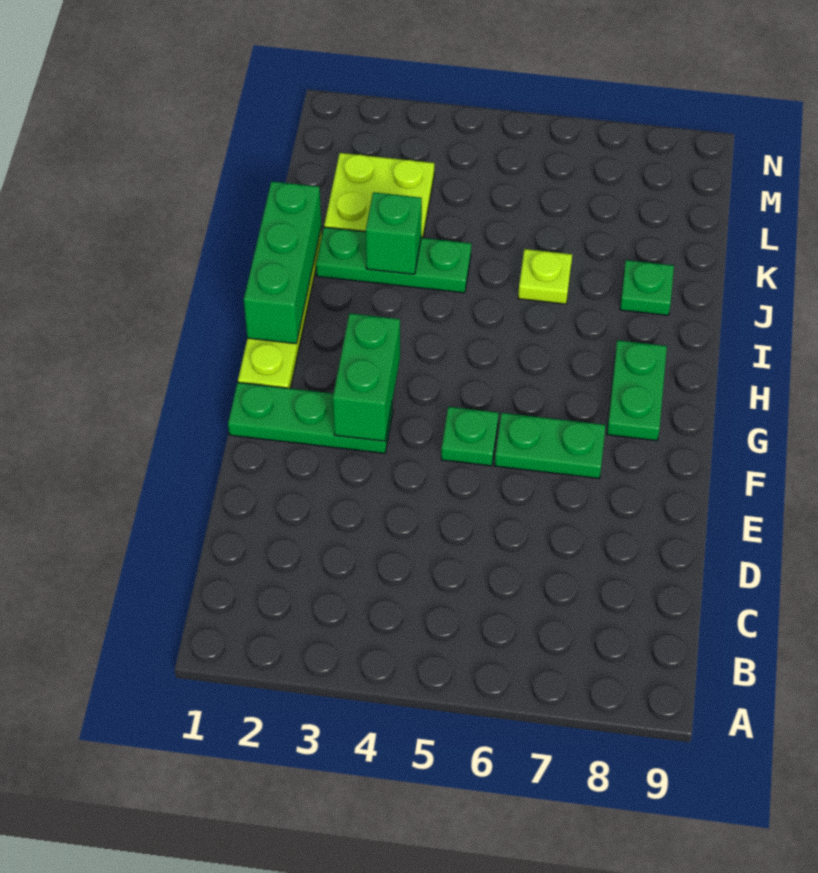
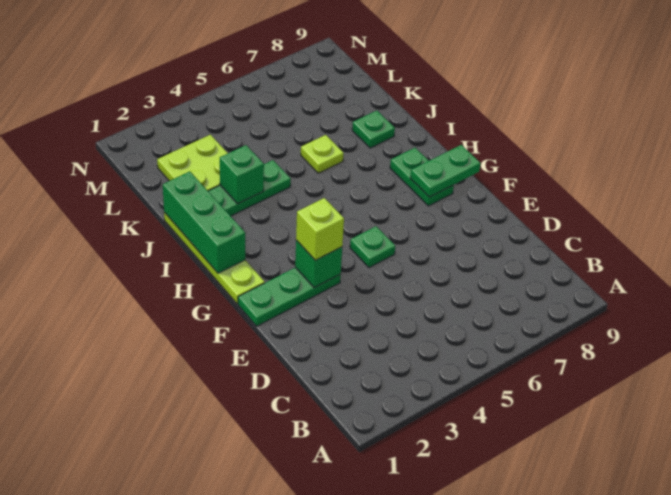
green brick F3:G3 level 2 -> green brick F3 level 2
none -> lime brick F3 level 3
green plate F6:F7 level 1 -> green plate G8:G9 level 2

